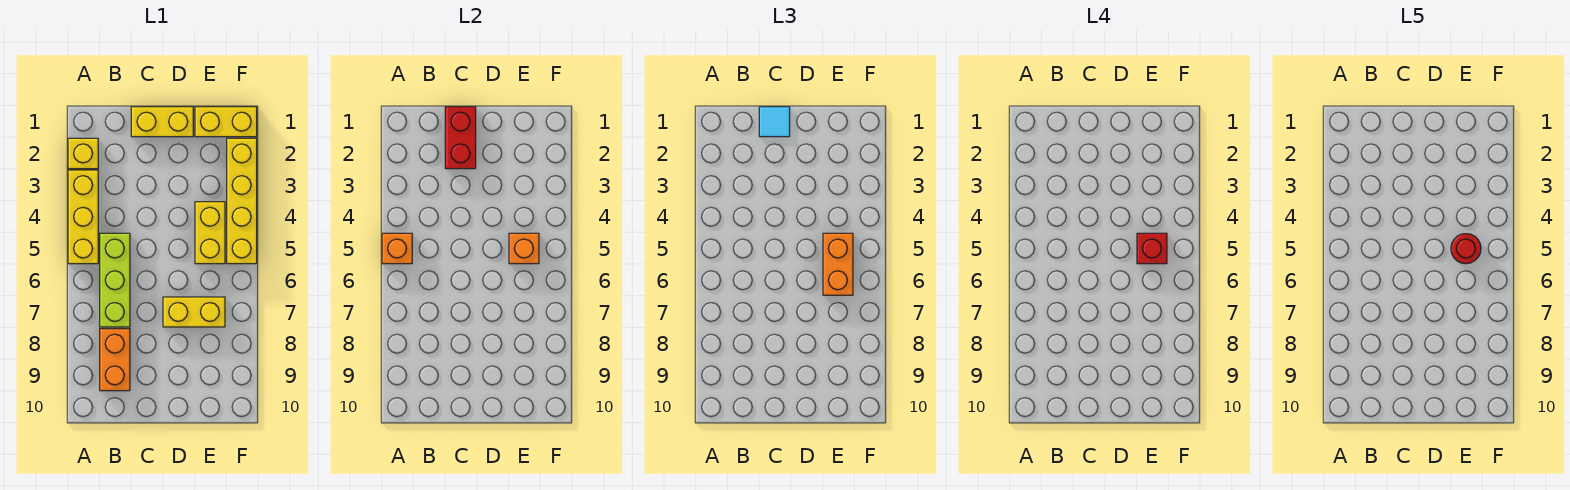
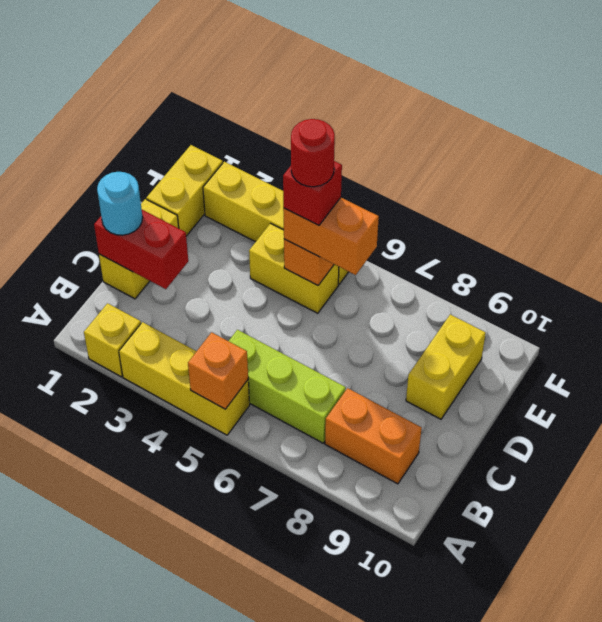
cyan tile C1 level 3 -> cyan round brick C1 level 3
yellow brick D7:E7 level 1 -> yellow brick D9:E9 level 1

